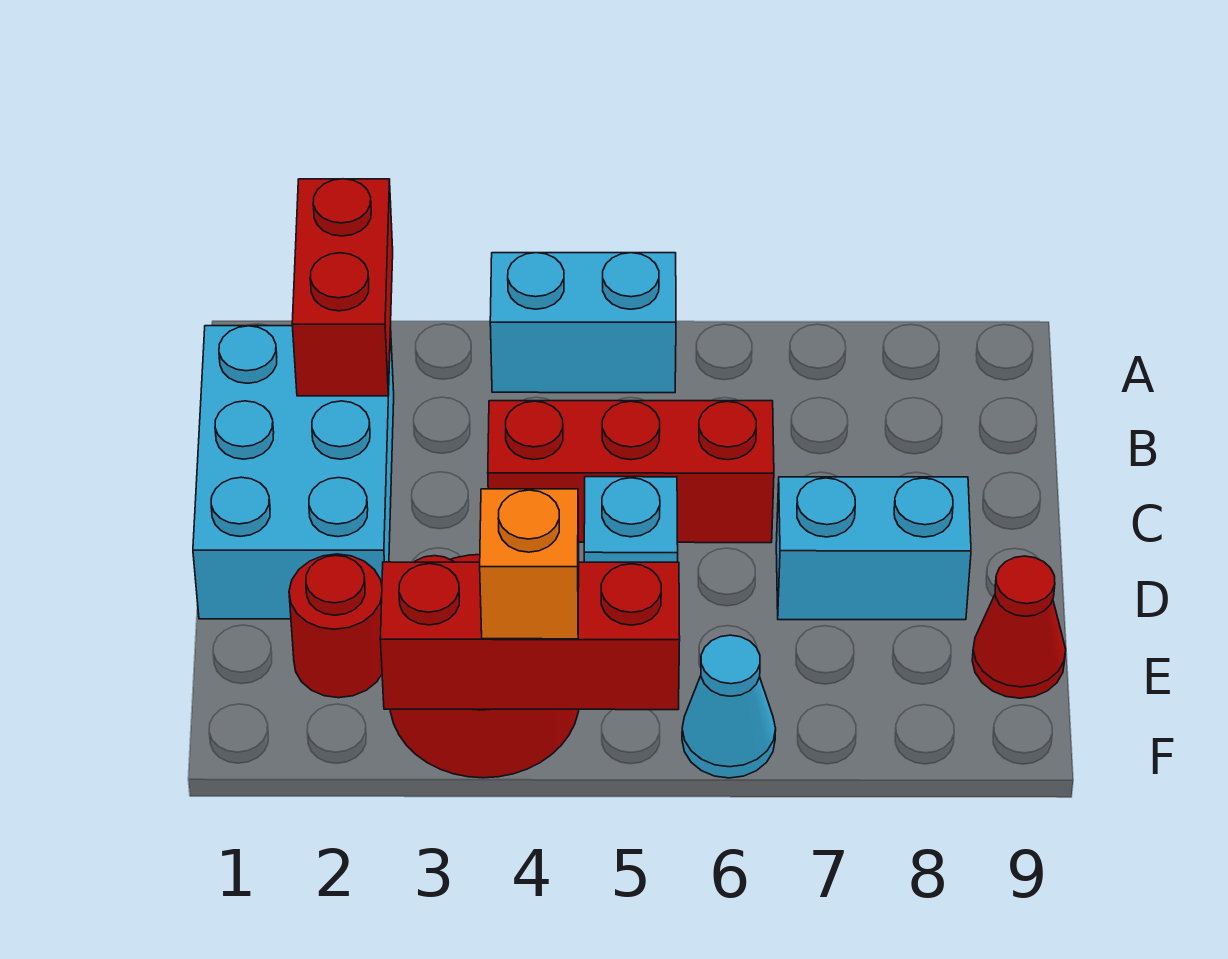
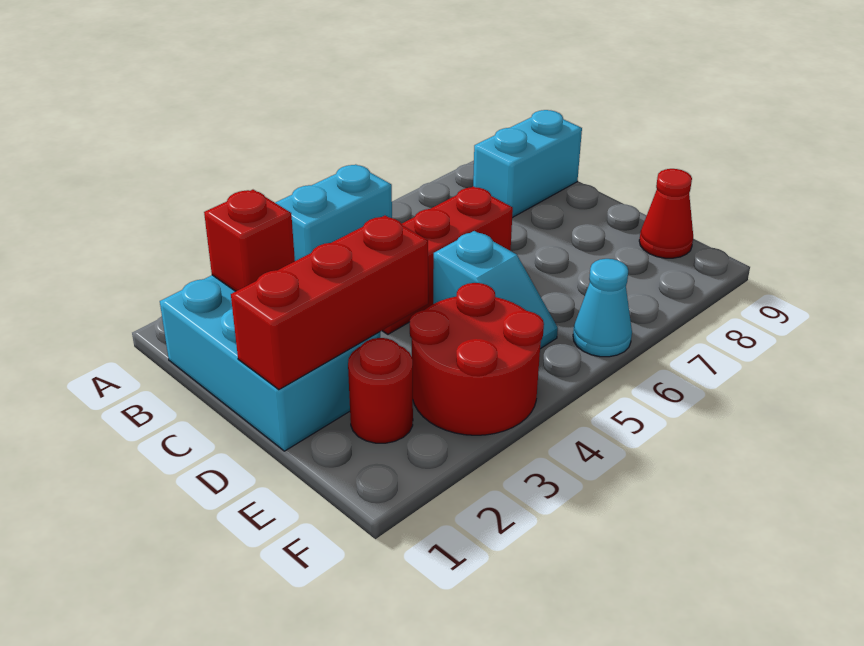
red brick A2:B2 level 2 -> red brick B2 level 2
cyan brick D7:D8 level 1 -> cyan brick B8:B9 level 1
red brick F3:F5 level 2 -> red brick D1:D3 level 2
orange brick F4 level 3 -> none

